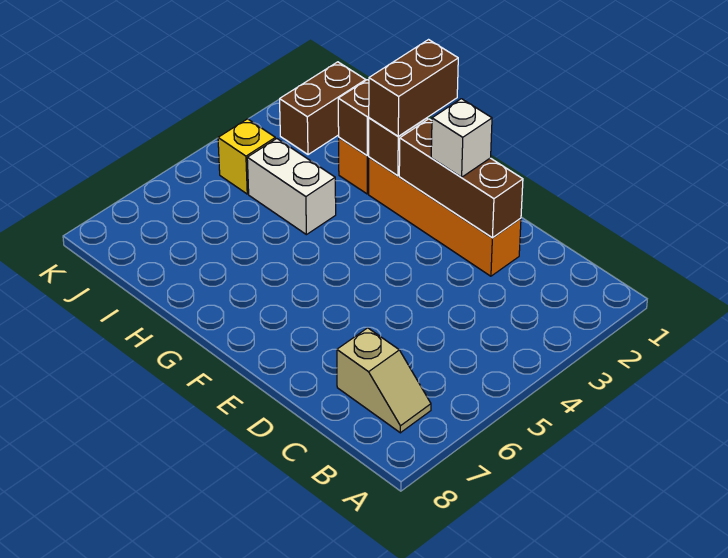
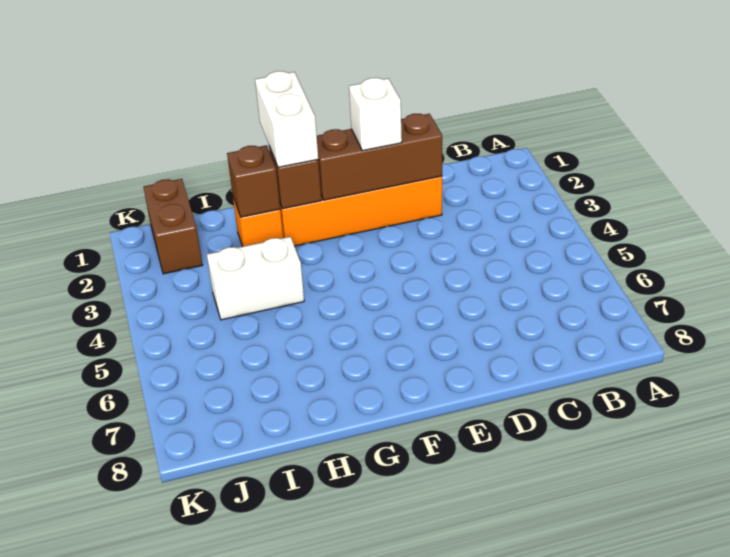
tan slope B7:C7 level 1 top C -> none
brown brick G1:G2 level 3 -> white brick G1:G2 level 3
yellow brick J4 level 1 -> none

